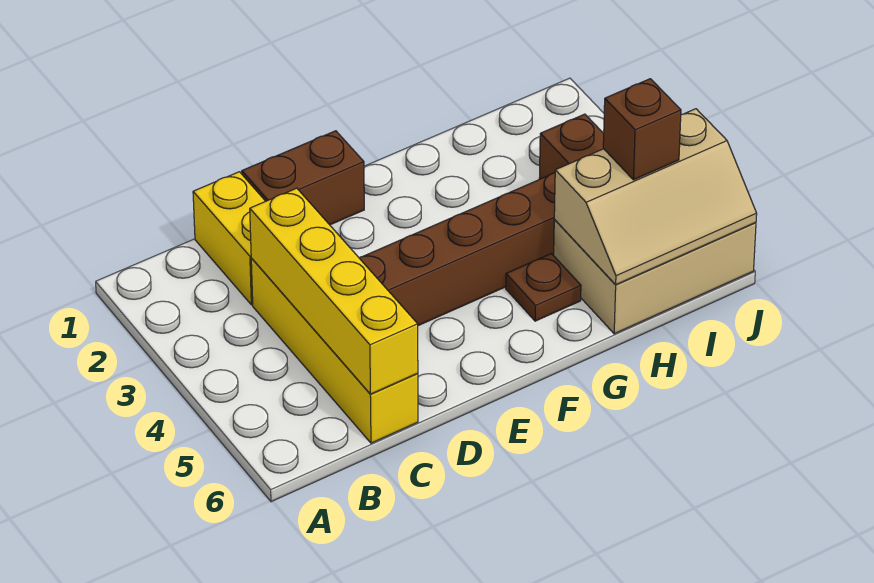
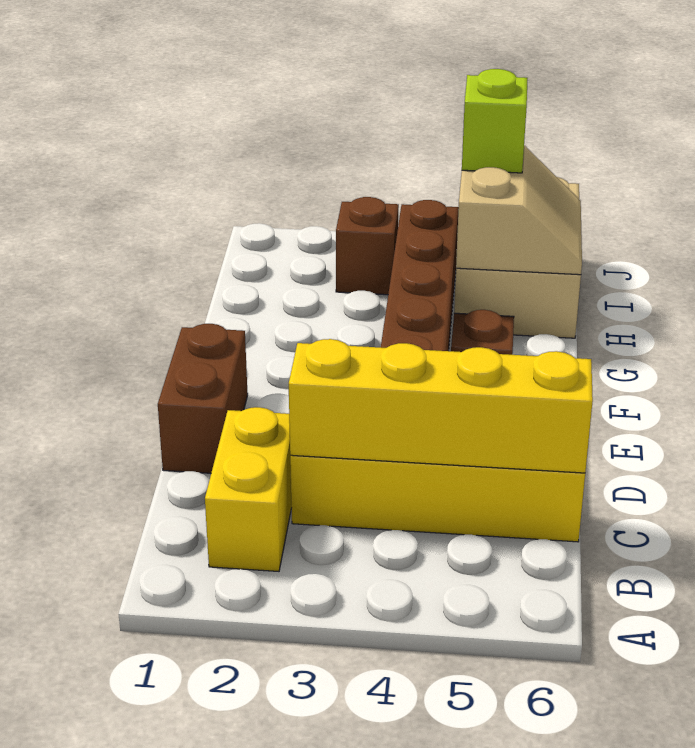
yellow brick C1:C2 level 1 -> yellow brick B2:C2 level 1
tan slope H5:J6 level 2 top 5 -> tan slope H5:I6 level 2 top 5
brown brick I5 level 3 -> lime brick I5 level 3

